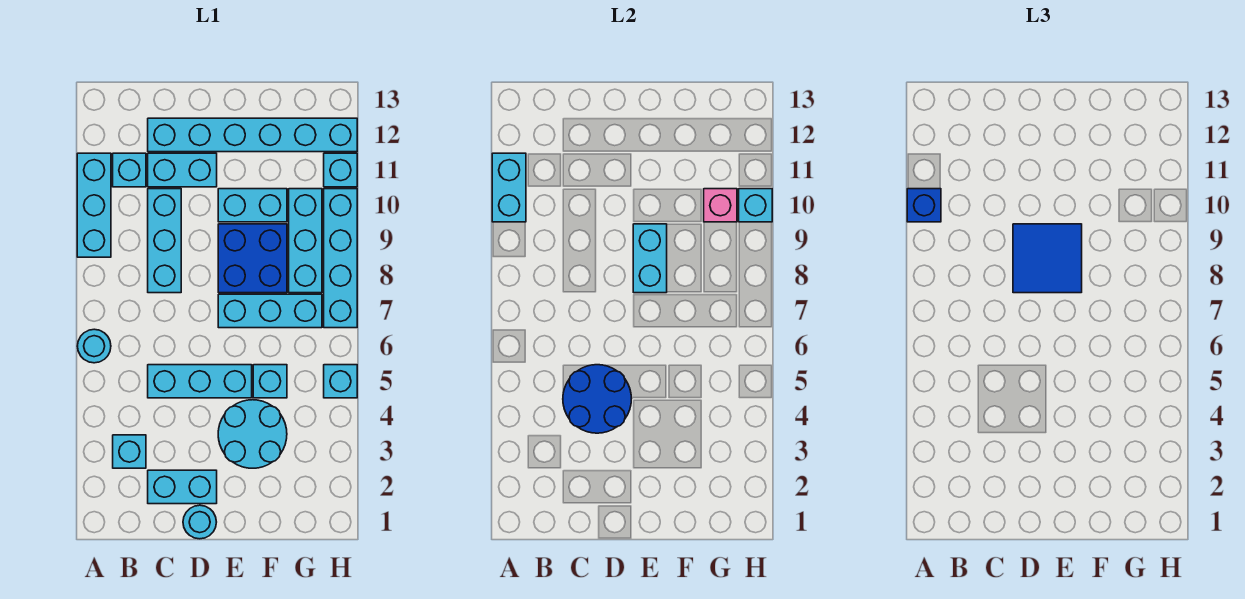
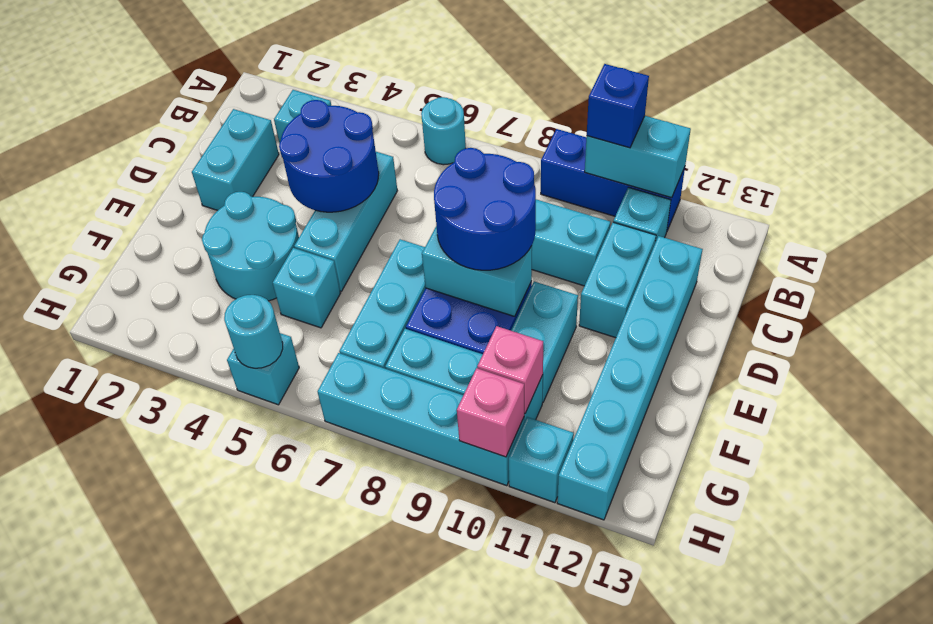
cyan brick A9:A11 level 1 -> blue brick A9:A11 level 1
cyan round brick D1 level 1 -> cyan round brick H5 level 2
blue tile D8:E9 level 3 -> blue round brick D8:E9 level 3
cyan brick H10 level 2 -> pink brick H10 level 2

